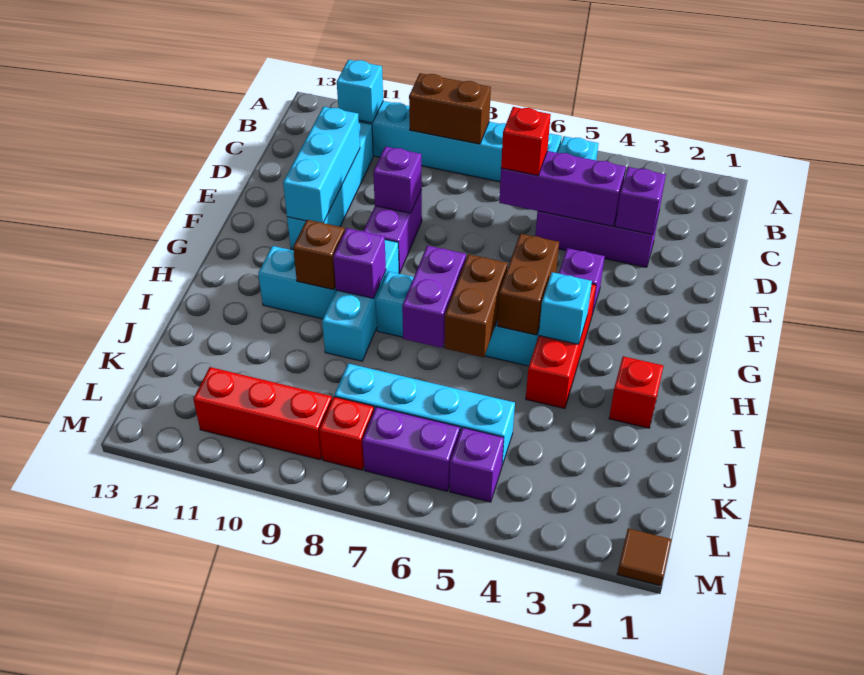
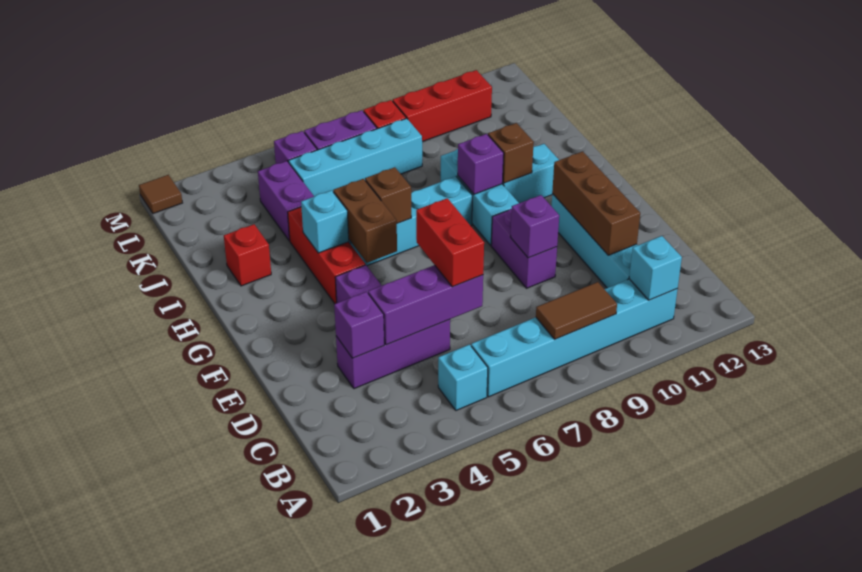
brown brick B8:B9 level 2 -> brown tile B8:B9 level 2
red brick D6 level 3 -> red brick D6:E6 level 3
cyan brick D11:F11 level 2 -> brown brick D11:F11 level 2
brown brick H6:I6 level 2 -> brown brick H6 level 2
purple brick H7:I7 level 2 -> purple brick J4:K4 level 1

